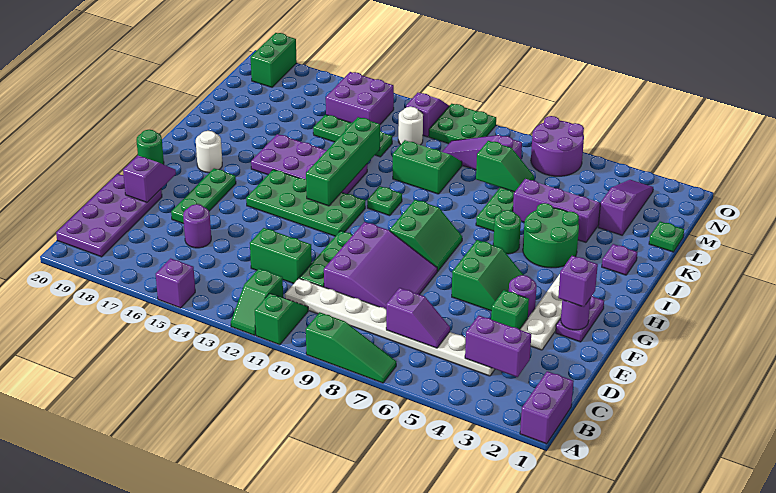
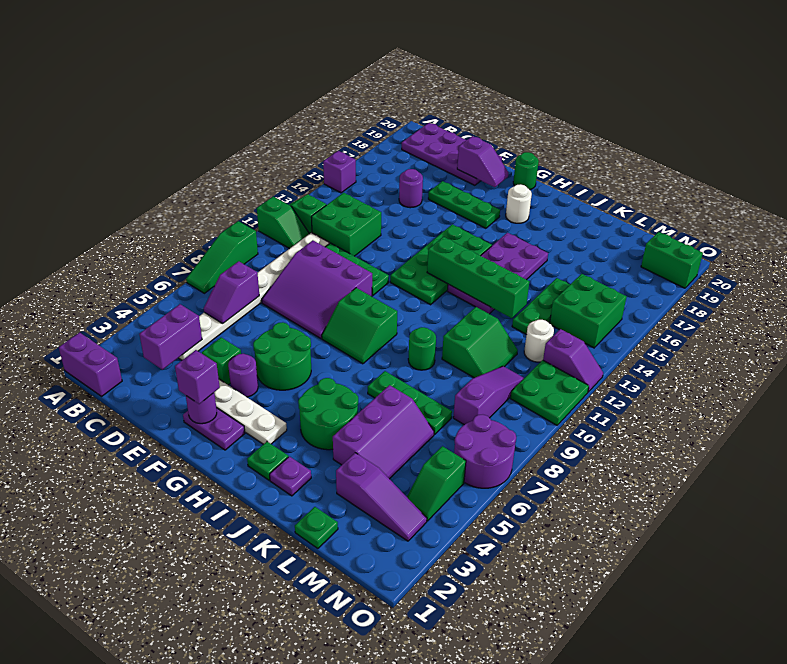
green brick D12:D13 level 1 -> green brick C12:D13 level 1
green slope F5:G6 level 1 top 6 -> green round brick F5:G6 level 1
green round brick I6 level 1 -> green round brick J9 level 1
green plate I11 level 1 -> green plate I2 level 1
green slope L7:L8 level 2 top 8 -> green slope N4:N5 level 1 top 5
purple brick M14:N15 level 1 -> green brick M14:N15 level 1

